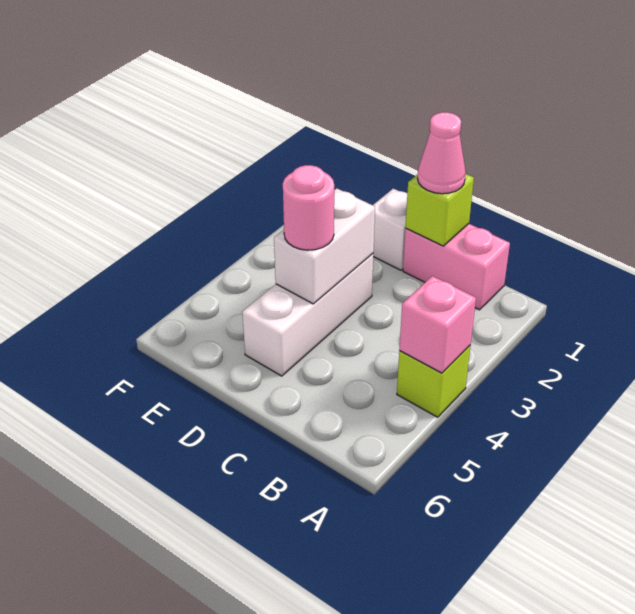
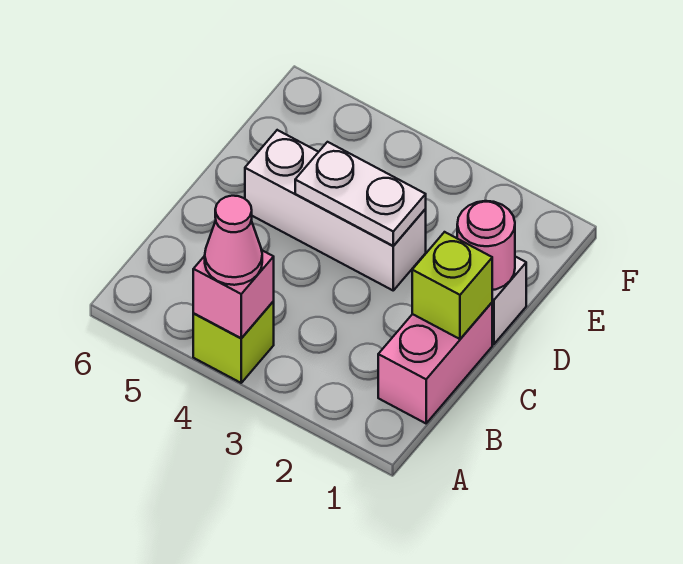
pink cone C1 level 3 -> pink cone A4 level 3
white brick D3:D4 level 2 -> white plate D3:D4 level 2
pink round brick D4 level 3 -> pink round brick D1 level 2

